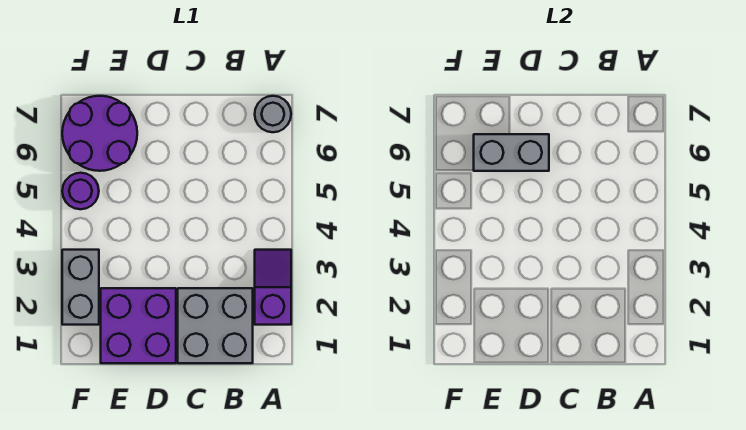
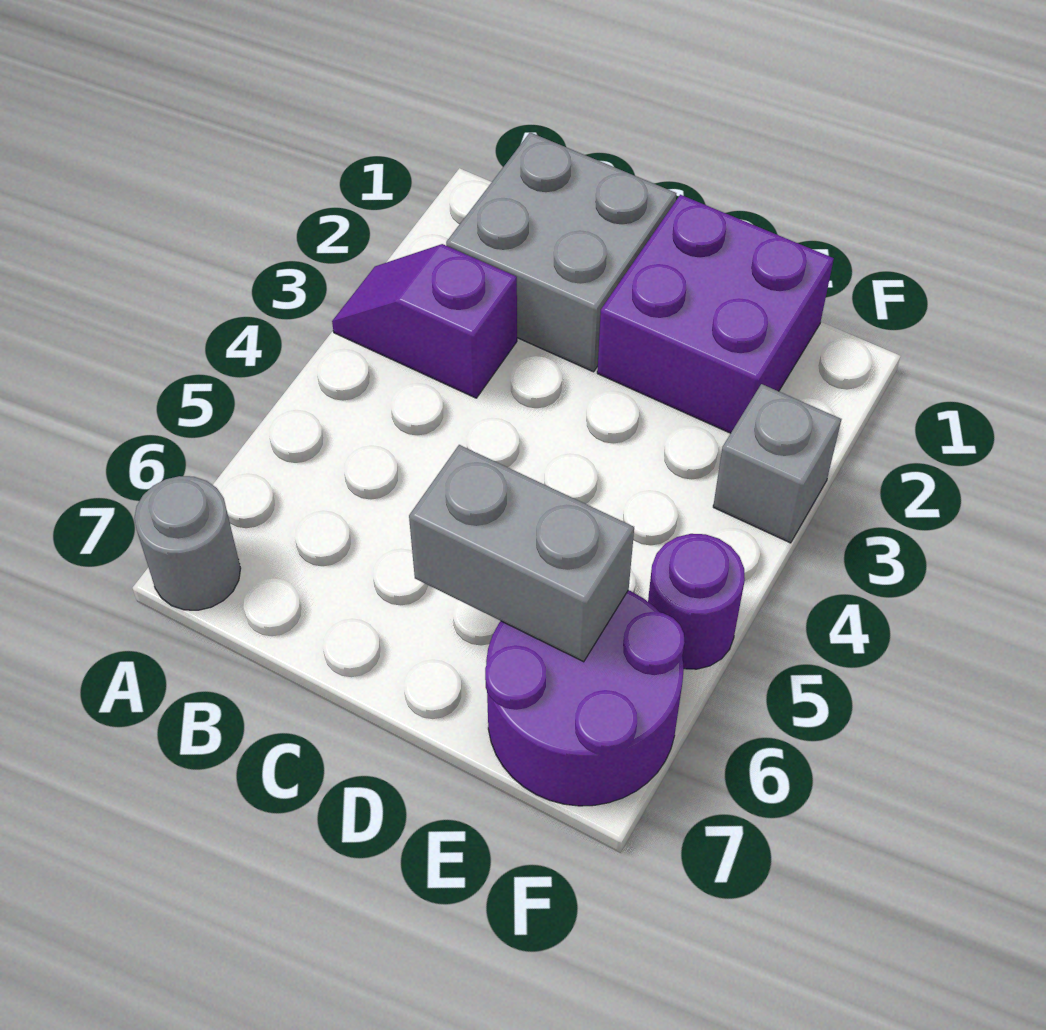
purple slope A2:A3 level 1 top 2 -> purple slope A3:B3 level 1 top B
grey brick F2:F3 level 1 -> grey brick F3 level 1

